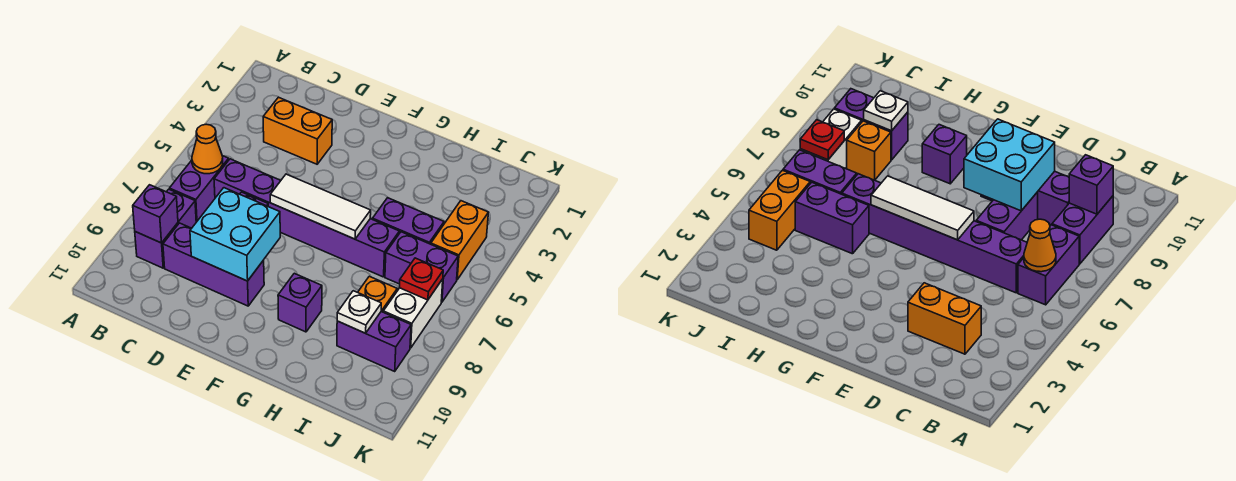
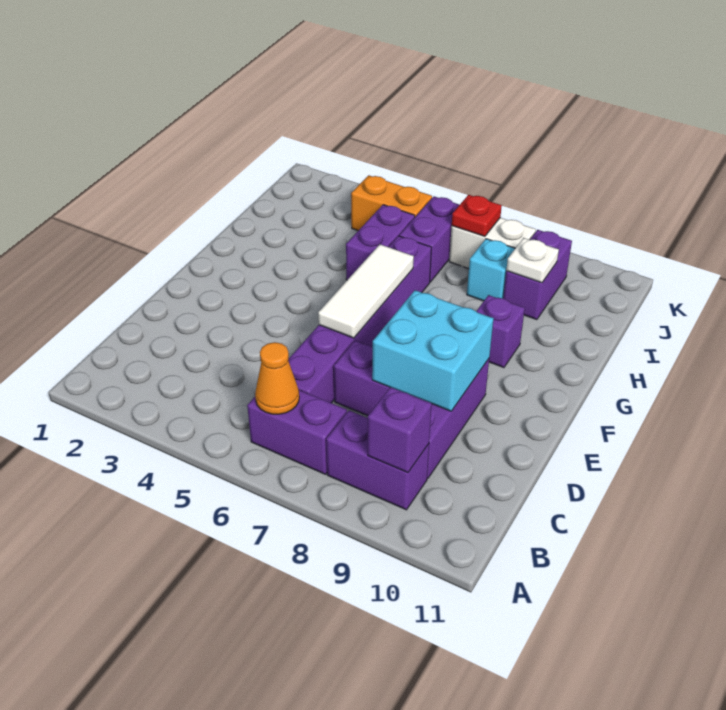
orange brick C3:D3 level 1 -> none
orange brick I8 level 1 -> cyan brick I8 level 1

